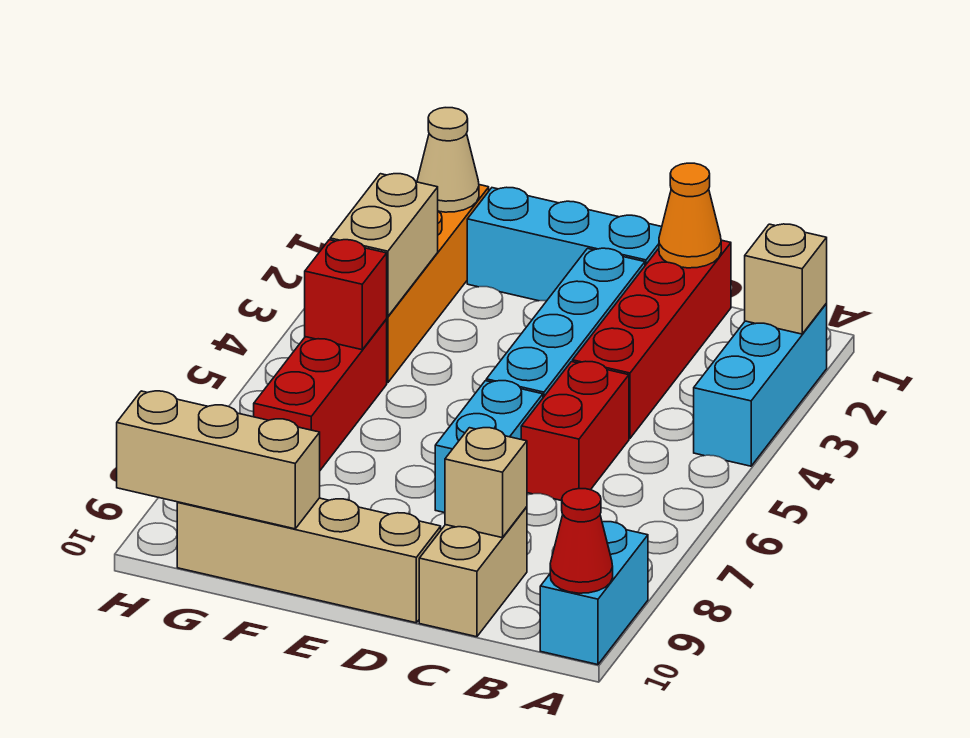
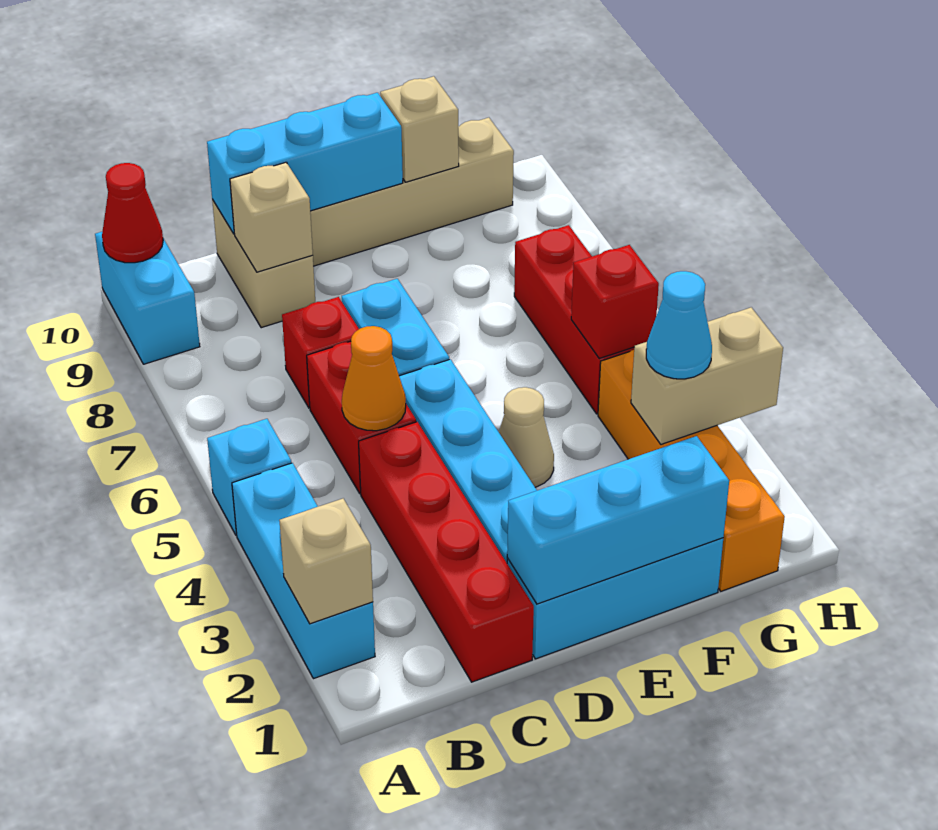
none -> cyan brick A5 level 1
orange cone C1 level 2 -> orange cone C5 level 2
none -> red brick C7 level 1
none -> cyan brick C10:E10 level 2
none -> cyan brick D1:F1 level 2
tan brick F10:H10 level 2 -> tan brick F10 level 2
tan cone G1 level 2 -> tan cone E4 level 1
tan brick G3:G4 level 2 -> tan brick G3:H3 level 2
none -> cyan cone G3 level 3

